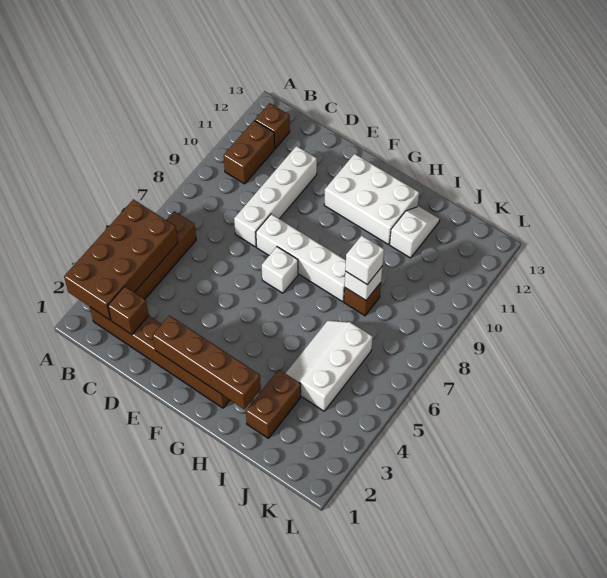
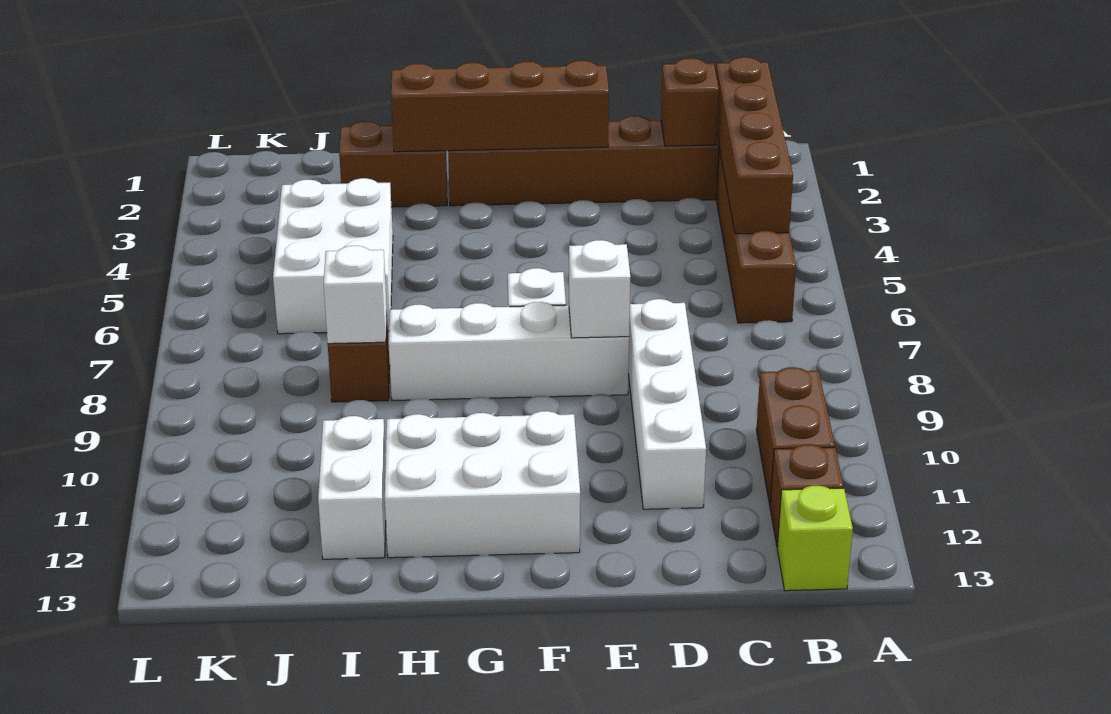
brown brick A2:B5 level 2 -> brown brick B2:B5 level 2
none -> lime brick B13 level 1
brown brick I2:I3 level 1 -> brown brick H2:I2 level 1
white slope I4:J6 level 1 top J -> white brick I4:J6 level 1
white brick I8 level 3 -> white brick E8 level 2
white slope I11:I12 level 1 top 11 -> white brick I11:I12 level 1

